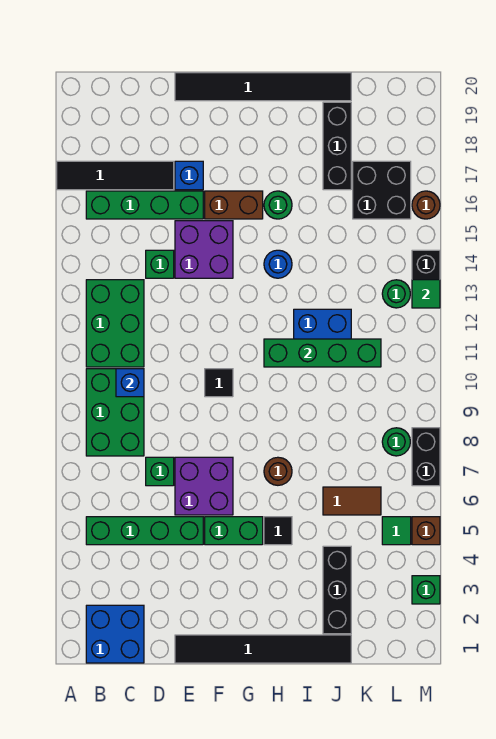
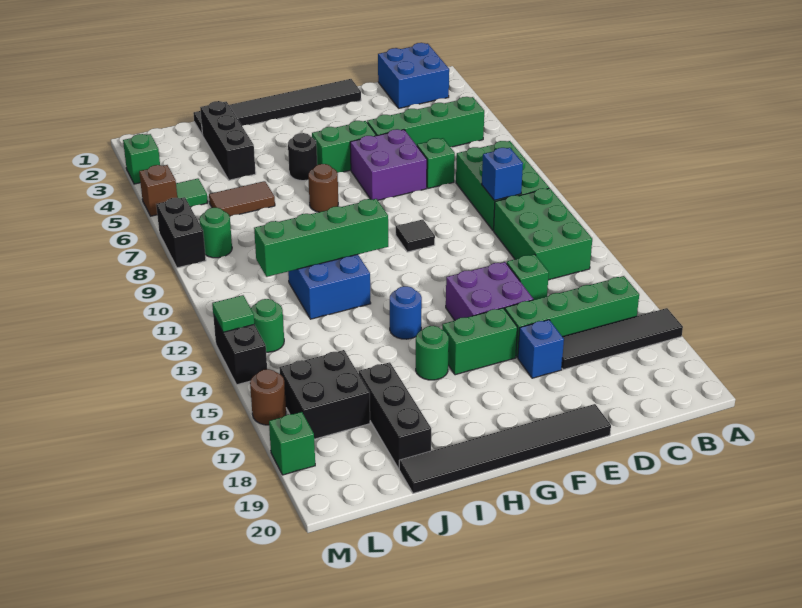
brown brick F16:G16 level 1 -> green brick F16:G16 level 1
black tile H5 level 1 -> black round brick H5 level 1
none -> green brick M18 level 1

